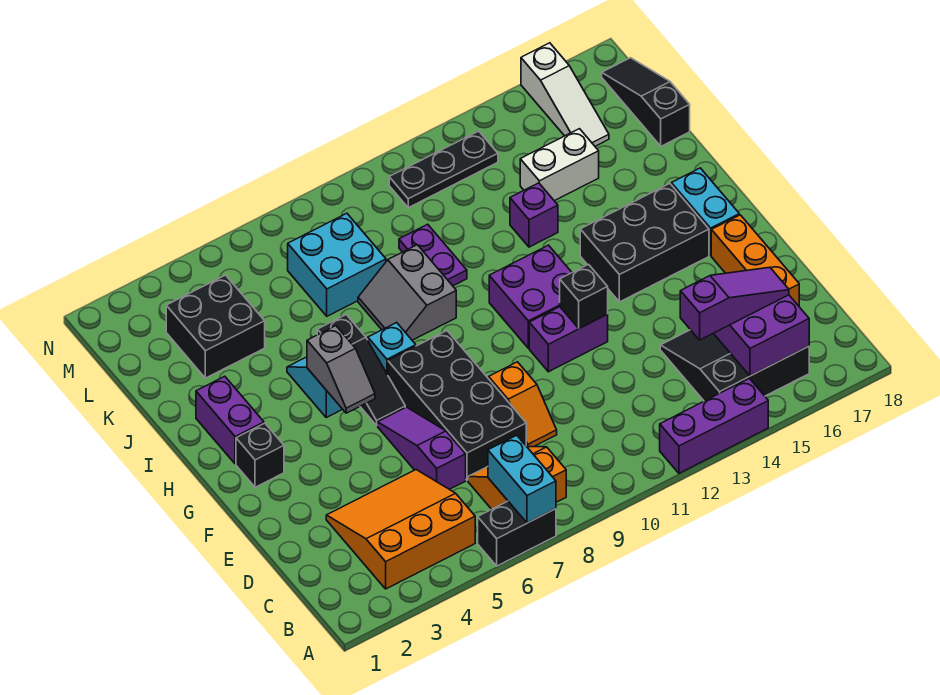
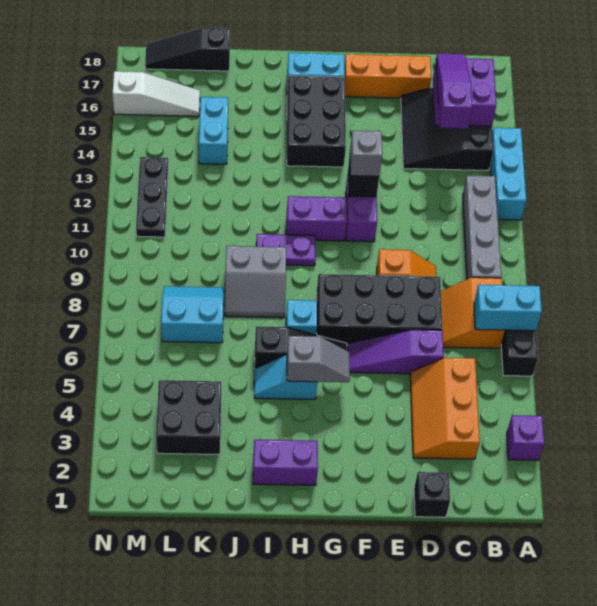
purple brick A12:A14 level 1 -> cyan brick A12:A14 level 1
orange slope B3:D5 level 1 top B -> orange slope C3:D5 level 1 top C
none -> grey brick B9:B12 level 1
none -> grey brick F12 level 3
black brick G2 level 1 -> black brick D1 level 1
purple brick G11:H12 level 1 -> purple brick G11:H11 level 1
purple plate J10:K10 level 1 -> purple plate H10:I10 level 1
purple brick J13 level 1 -> purple brick A3 level 1
cyan brick K7:L8 level 1 -> cyan slope K7:L8 level 1 top 7
white brick K14:K15 level 1 -> cyan brick K14:K15 level 1

